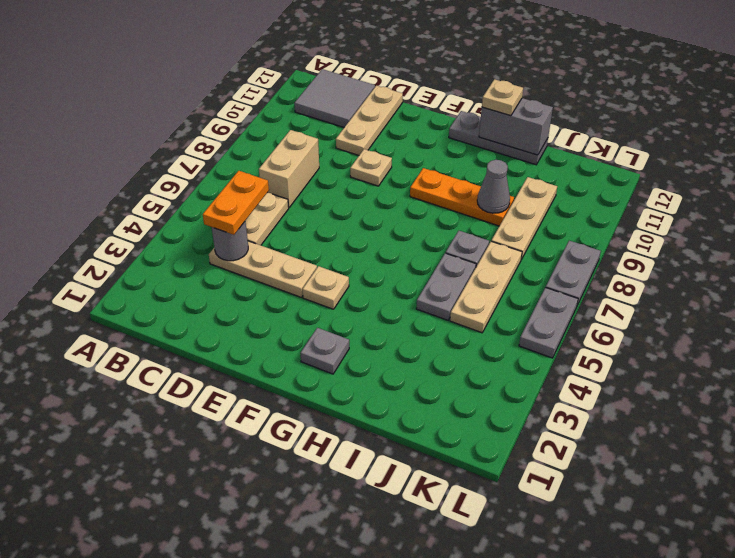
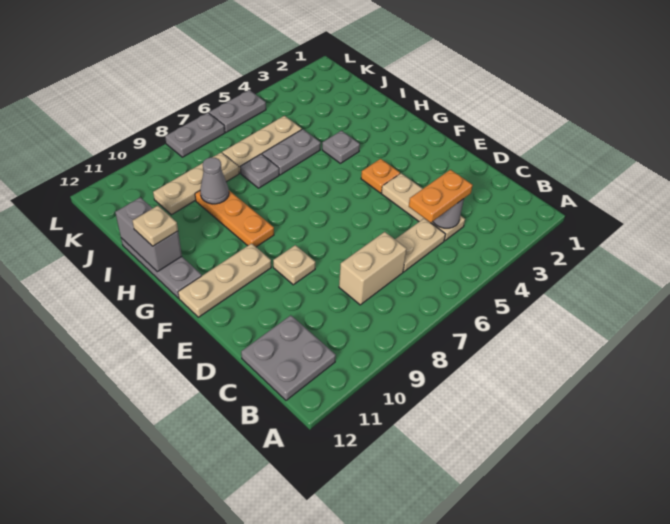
grey tile B11:C12 level 1 -> grey plate B11:C12 level 1
tan plate D10:D12 level 1 -> tan plate F10:F12 level 1
tan plate F4 level 1 -> orange plate F4 level 1
grey plate G2 level 1 -> grey plate H4 level 1

